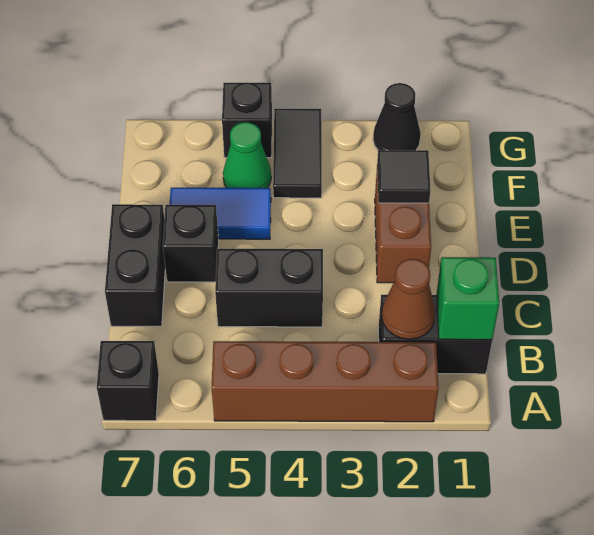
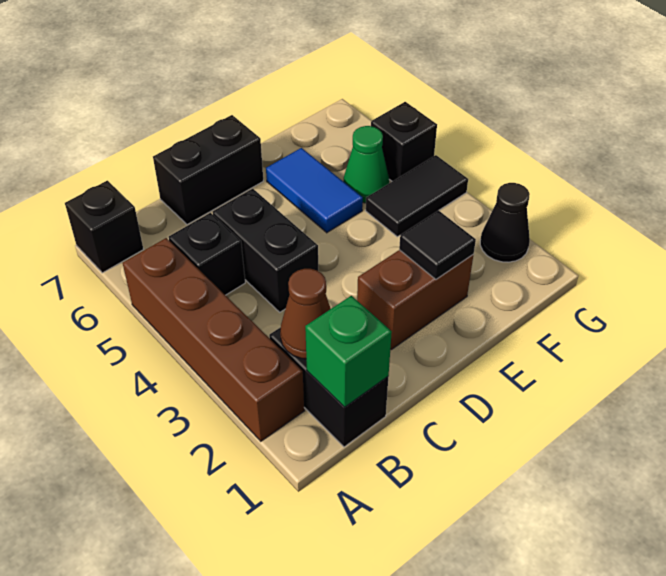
black brick D6 level 1 -> black brick B5 level 1

